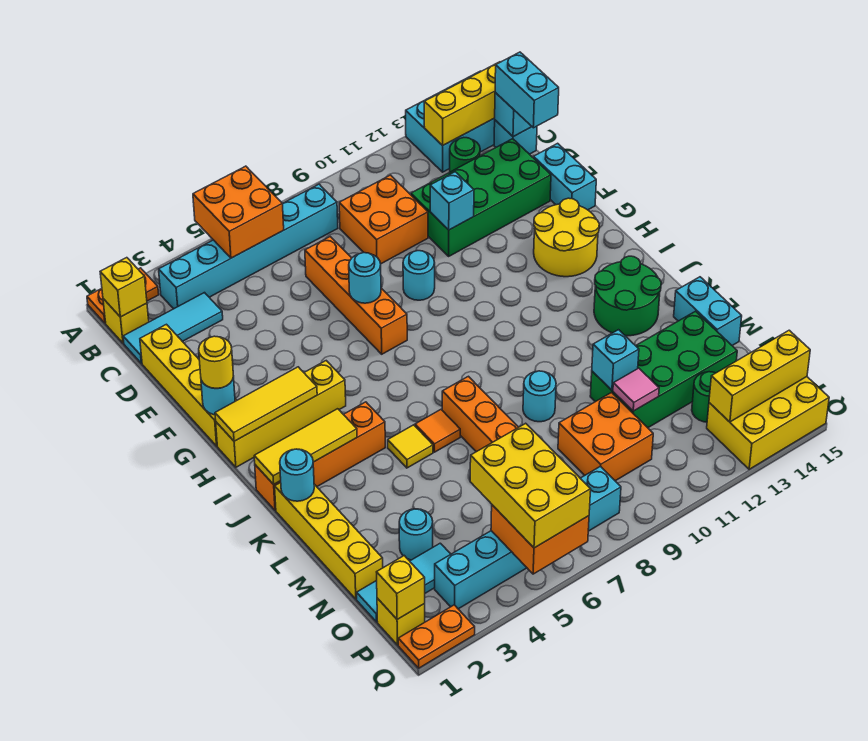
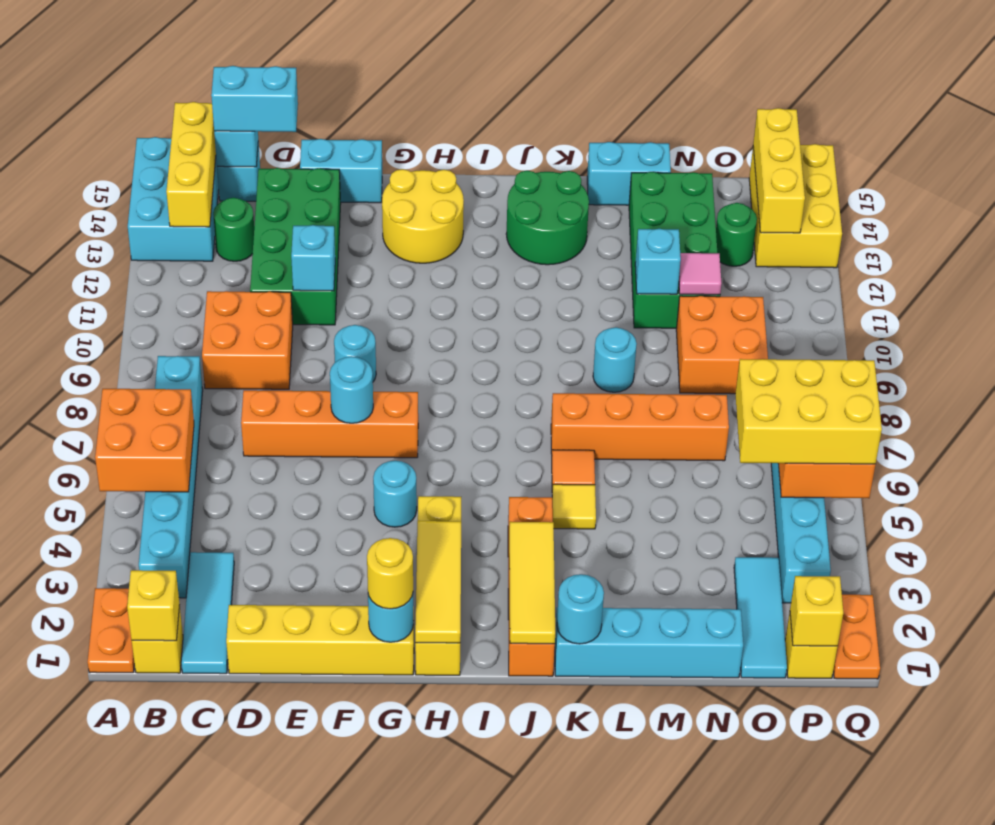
yellow brick K1:N1 level 1 -> cyan brick K1:N1 level 1
cyan round brick N3 level 1 -> cyan round brick G5 level 1

